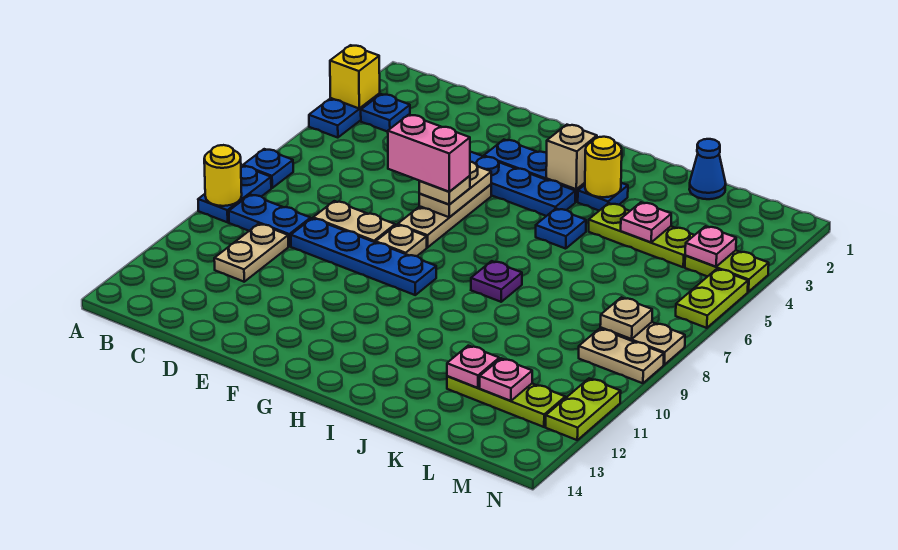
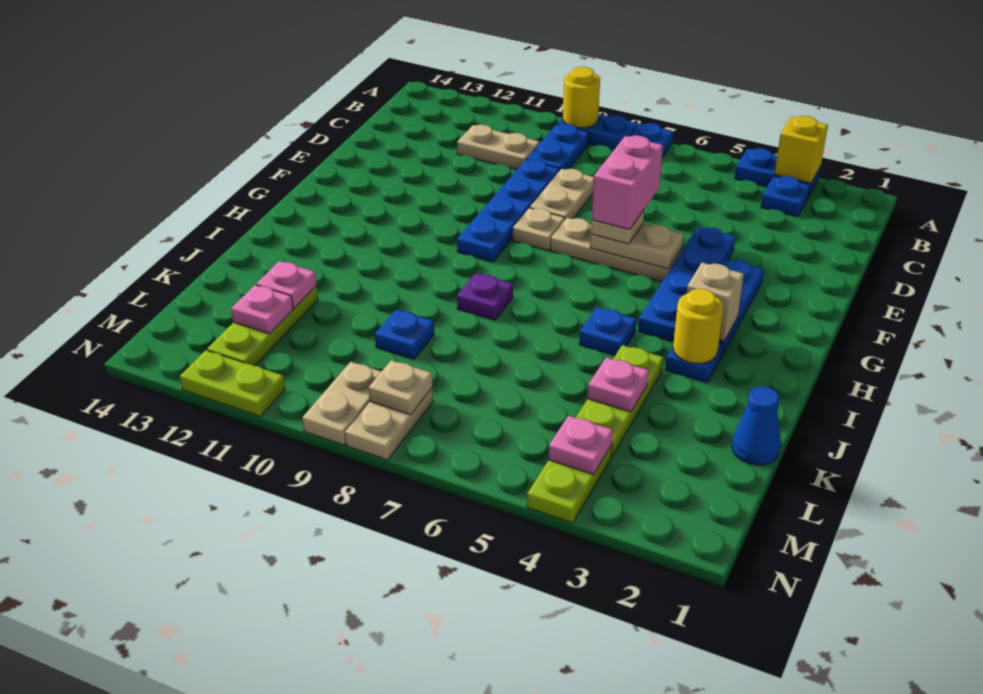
none -> blue plate K9 level 1
lime plate N5:N6 level 1 -> none

